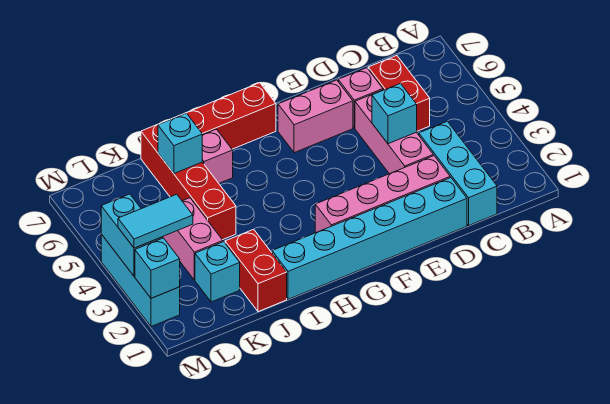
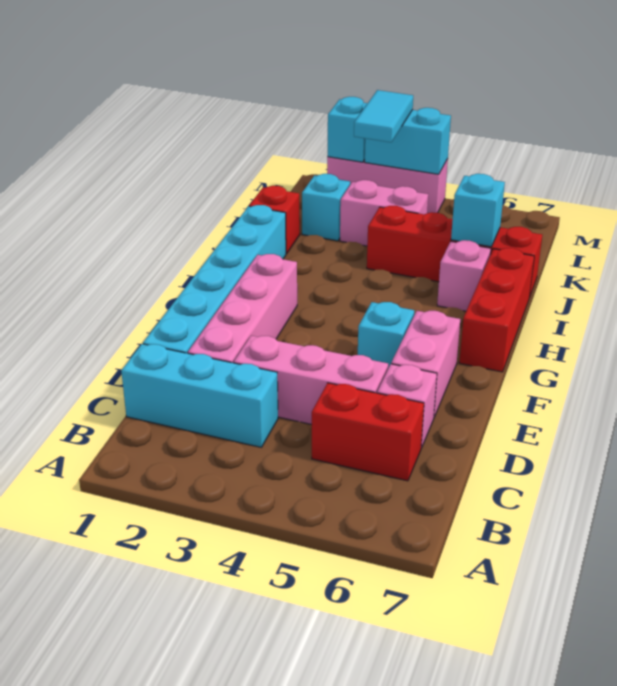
cyan brick D4 level 2 -> cyan brick F5 level 1
red brick J1:J2 level 1 -> red brick J1 level 1
cyan brick M2:M4 level 1 -> pink brick M2:M4 level 1

